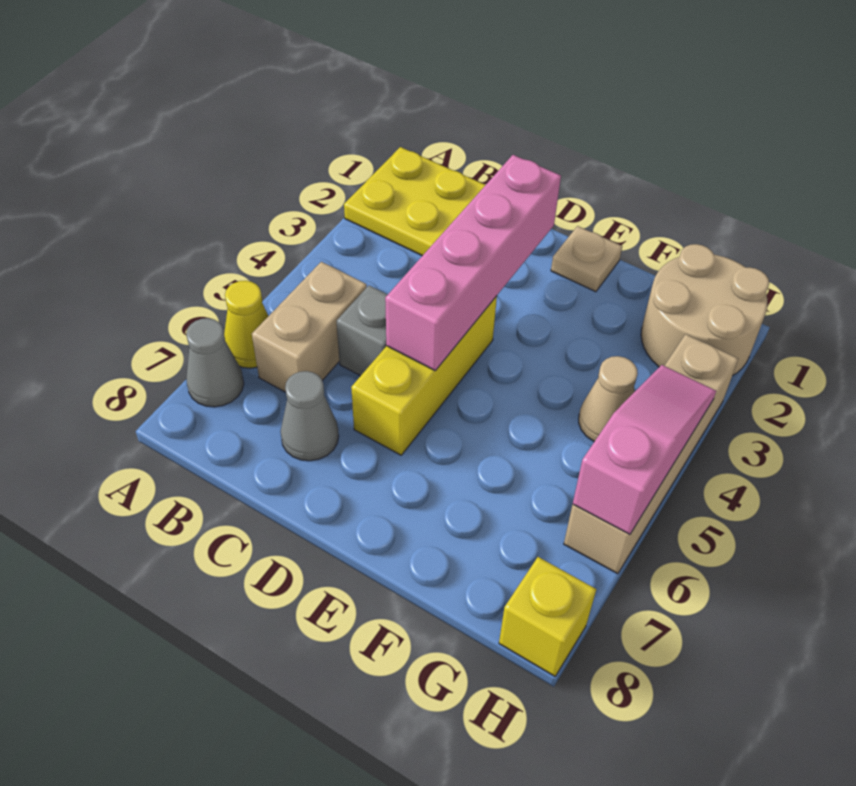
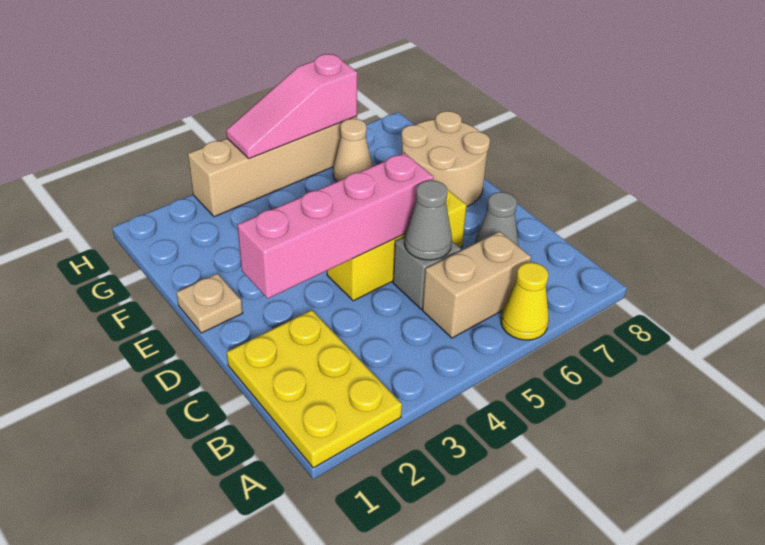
grey cone A7 level 1 -> grey cone C5 level 2
tan round brick G1:H2 level 1 -> tan round brick E7:F8 level 1
tan cone G4 level 1 -> tan cone G6 level 1
yellow brick H8 level 1 -> none

